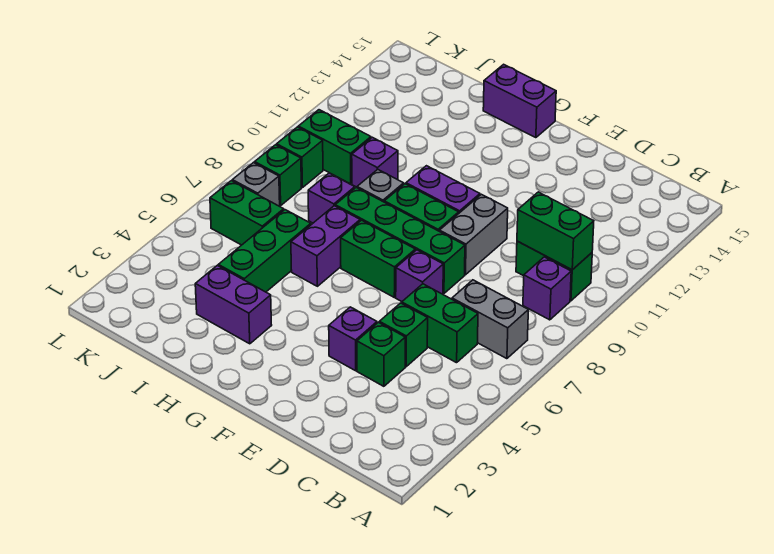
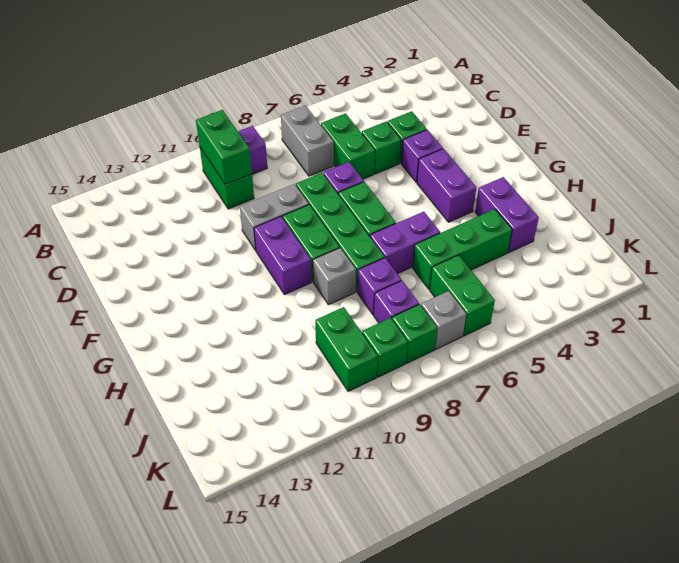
purple brick G15:H15 level 1 -> purple brick F4:G4 level 1
purple brick I10 level 1 -> purple brick J8 level 1

